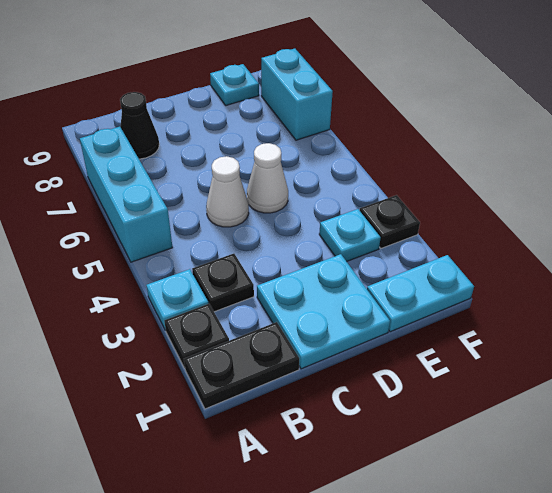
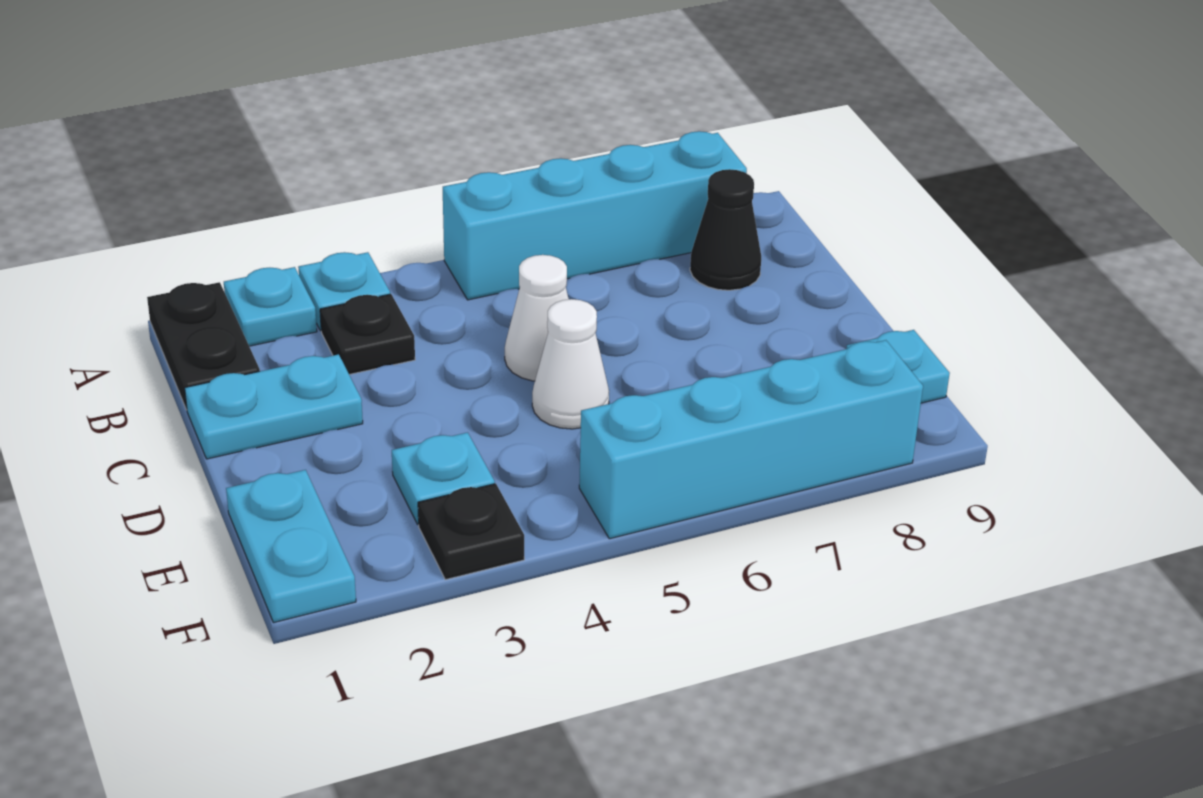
black plate A2 level 1 -> cyan plate A2 level 1
cyan brick A5:A7 level 1 -> cyan brick A5:A8 level 1
cyan plate C1:D2 level 1 -> cyan plate C1:C2 level 1
cyan brick F7:F8 level 1 -> cyan brick F5:F8 level 1

